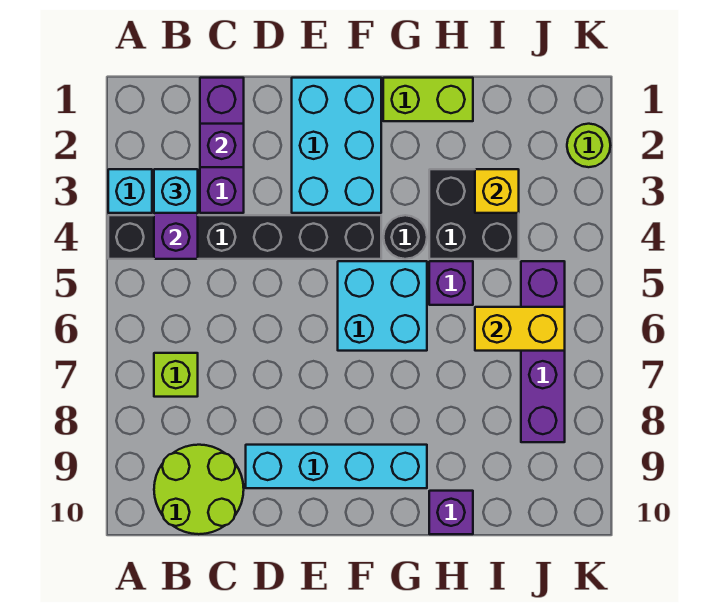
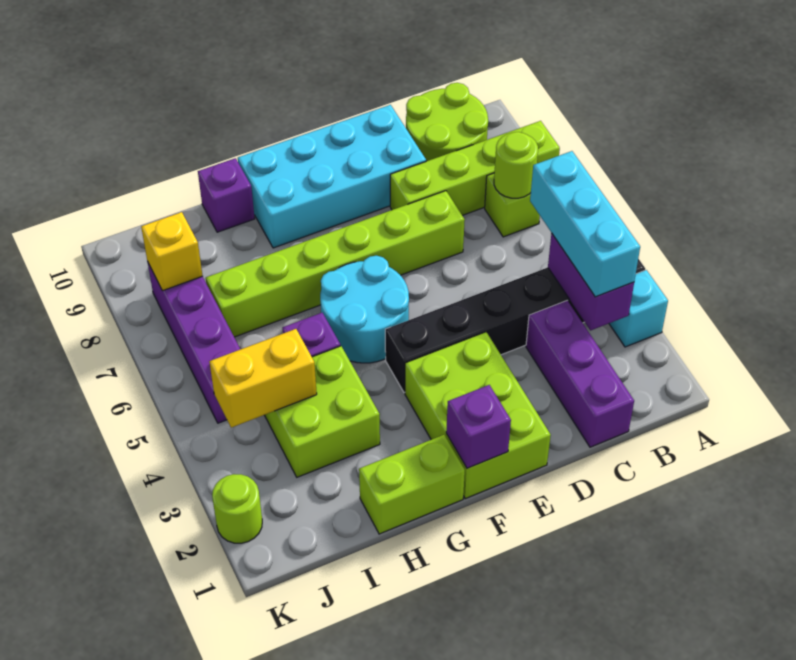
none -> lime brick A8:D8 level 1
cyan brick B3 level 3 -> cyan brick B3:B5 level 3
none -> lime round brick B7 level 2
purple brick C2 level 2 -> purple brick F1 level 2
none -> lime brick D7:I7 level 1
cyan brick D9:G9 level 1 -> cyan brick D9:G10 level 1
cyan brick E1:F3 level 1 -> lime brick E1:F3 level 1
cyan brick F5:G6 level 1 -> cyan round brick F5:G6 level 1
black round brick G4 level 1 -> none
black brick H3:I4 level 1 -> lime brick H3:I4 level 1
yellow brick I3 level 2 -> yellow brick J8 level 2
yellow brick I6:J6 level 2 -> yellow brick I4:J4 level 2

